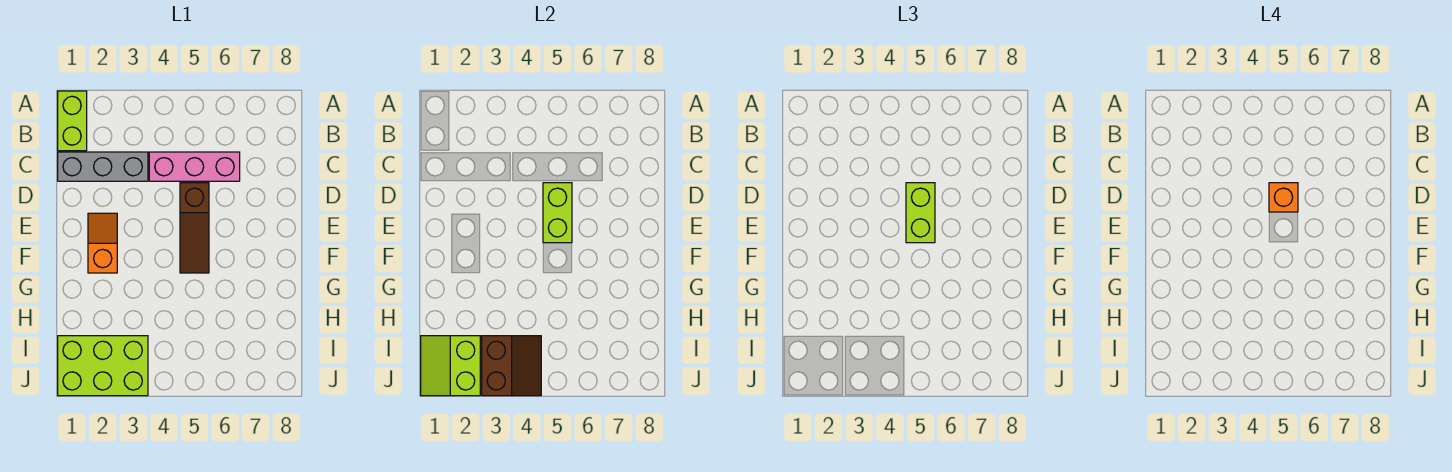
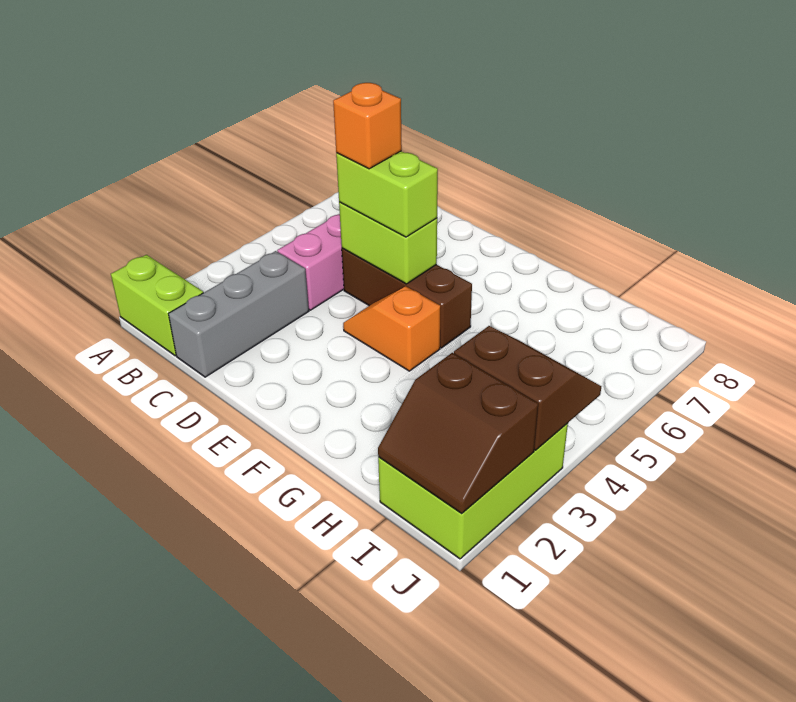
brown slope D5:F5 level 1 top D -> brown brick D5:F5 level 1
orange slope E2:F2 level 1 top F -> orange slope E4:F4 level 1 top F
lime slope I1:J2 level 2 top 2 -> brown slope I1:J2 level 2 top 2

